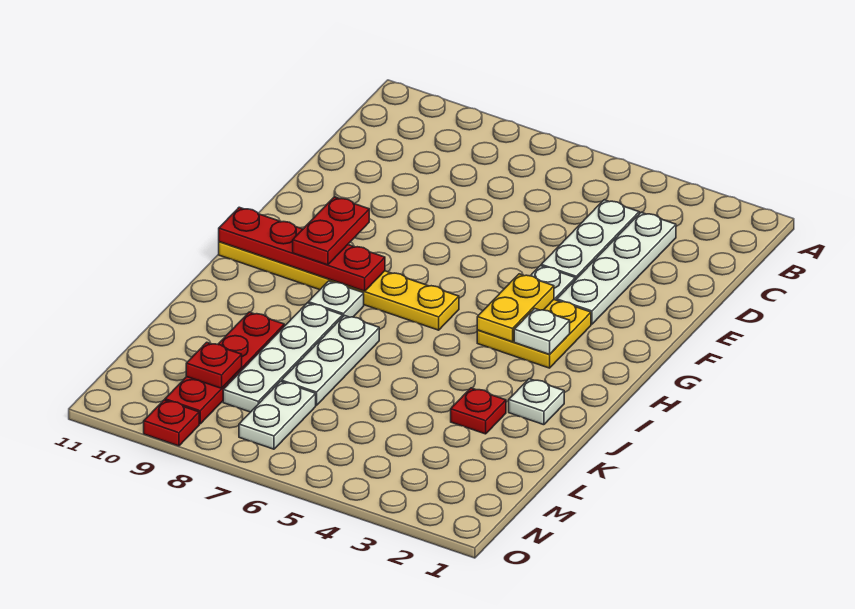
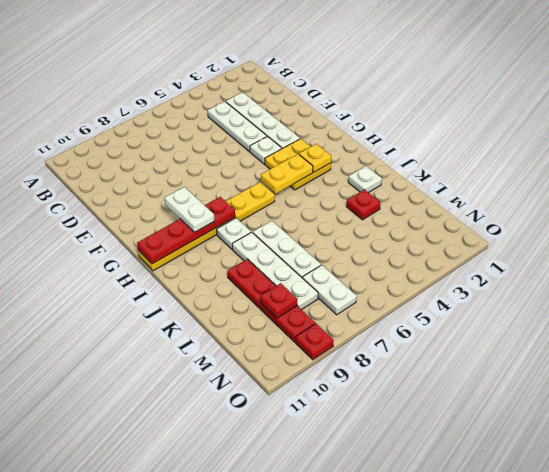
yellow plate G4:H4 level 2 -> yellow plate H4:H5 level 2
red plate G9:H9 level 3 -> white plate G9:H9 level 3
white plate H3 level 2 -> yellow plate H3 level 2

